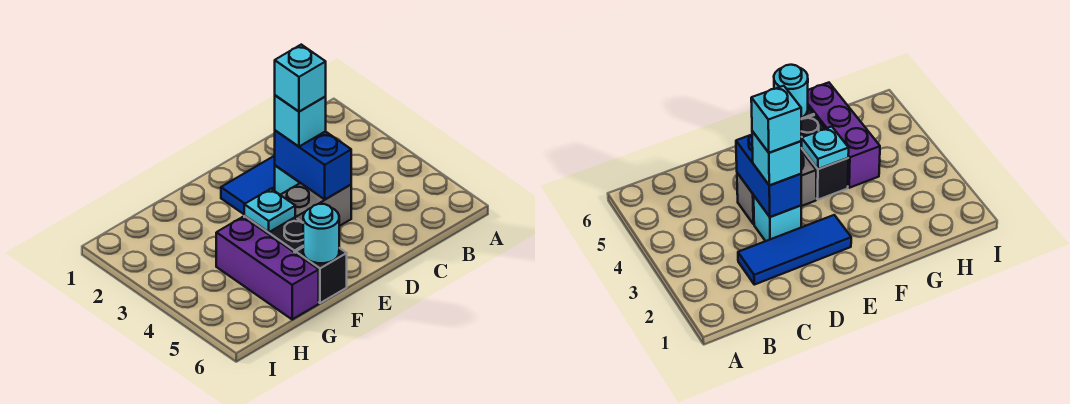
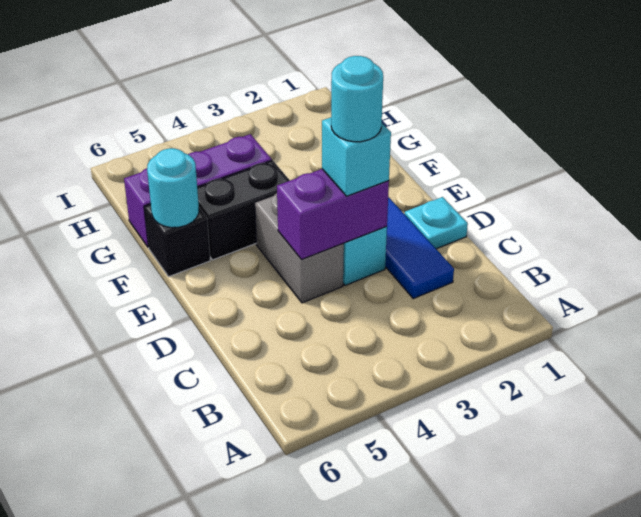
blue brick D3:D4 level 2 -> purple brick D3:D4 level 2
cyan brick D3 level 4 -> cyan round brick D3 level 4
cyan plate F4 level 2 -> cyan plate D1 level 1

